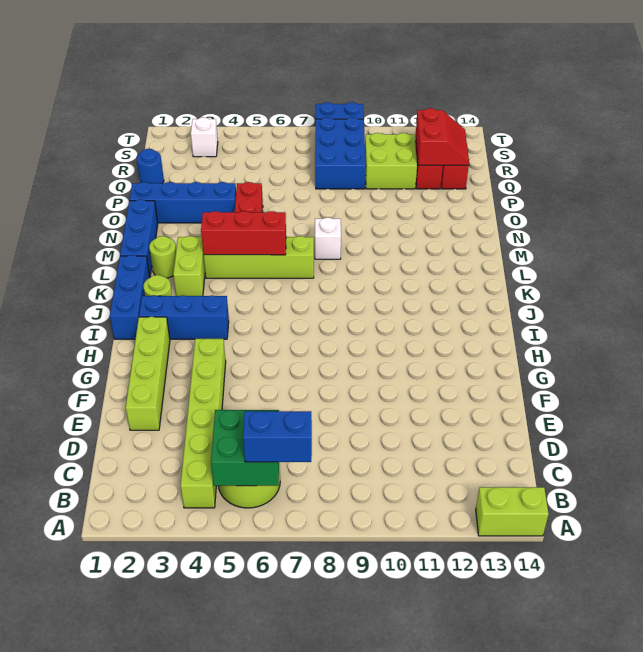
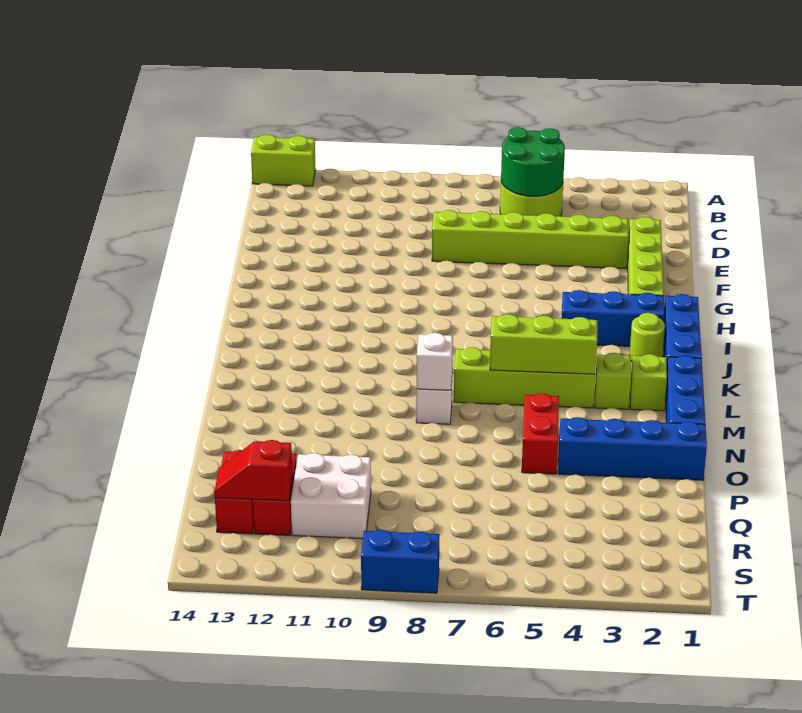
lime brick B4:G4 level 1 -> lime brick E3:E8 level 1
green brick B5:C6 level 2 -> green round brick B5:C6 level 2
blue brick B6:B7 level 3 -> none
lime brick K3:L3 level 1 -> lime brick L3 level 1
lime round brick L2 level 1 -> lime brick L2 level 1
red brick L4:L6 level 2 -> lime brick L4:L6 level 2
blue round brick Q1 level 1 -> none
blue brick Q8:S9 level 1 -> none
lime brick Q10:R11 level 1 -> white brick Q10:R11 level 1
red slope Q12:R13 level 2 top 12 -> red slope R12:R13 level 2 top 12
white brick S3 level 1 -> white brick M8 level 2

